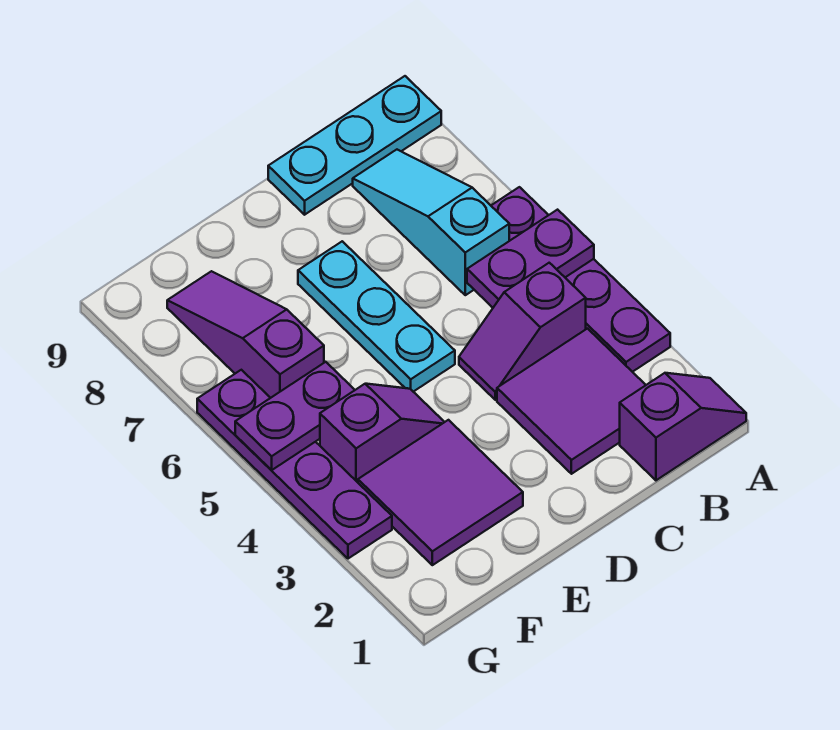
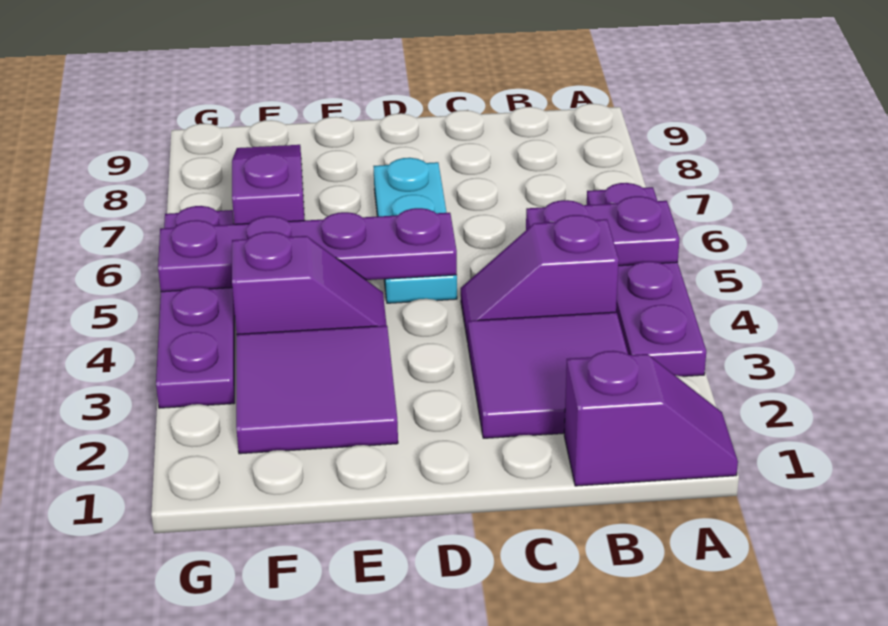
cyan plate A9:C9 level 1 -> none
cyan slope B6:B8 level 1 top 6 -> none
purple plate F5:G5 level 2 -> purple plate D5:G5 level 2

